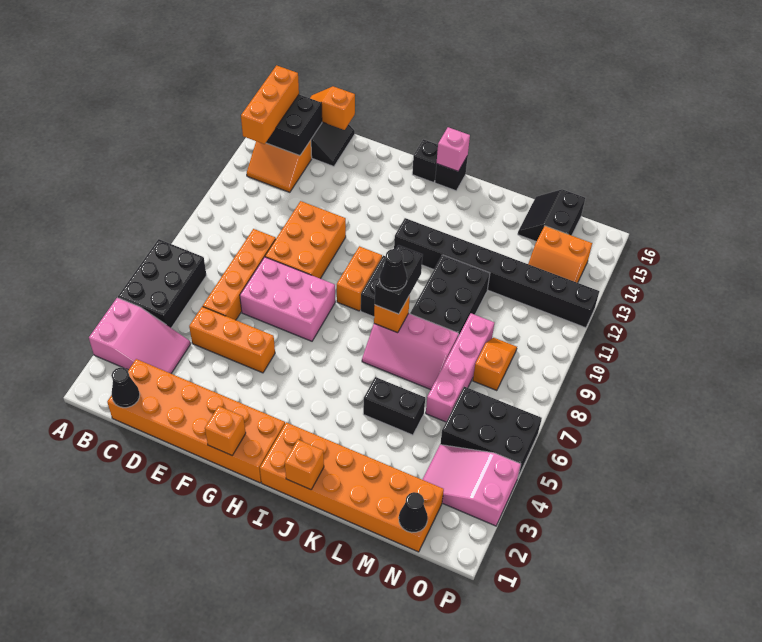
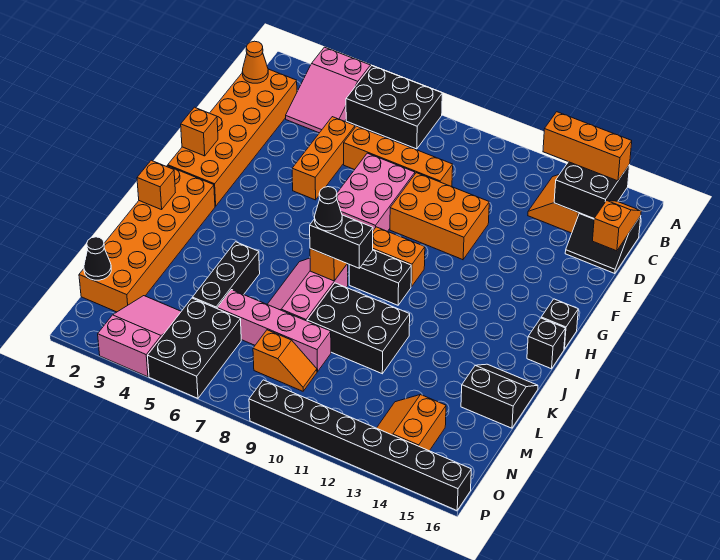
black cone C1 level 2 -> orange cone C1 level 2
black brick I12:P12 level 1 -> black brick P9:P16 level 1
pink brick I16 level 2 -> none
black brick K5:L5 level 1 -> black brick K5:M5 level 1
black slope M15:N16 level 1 top N -> black slope K15:L16 level 1 top L

